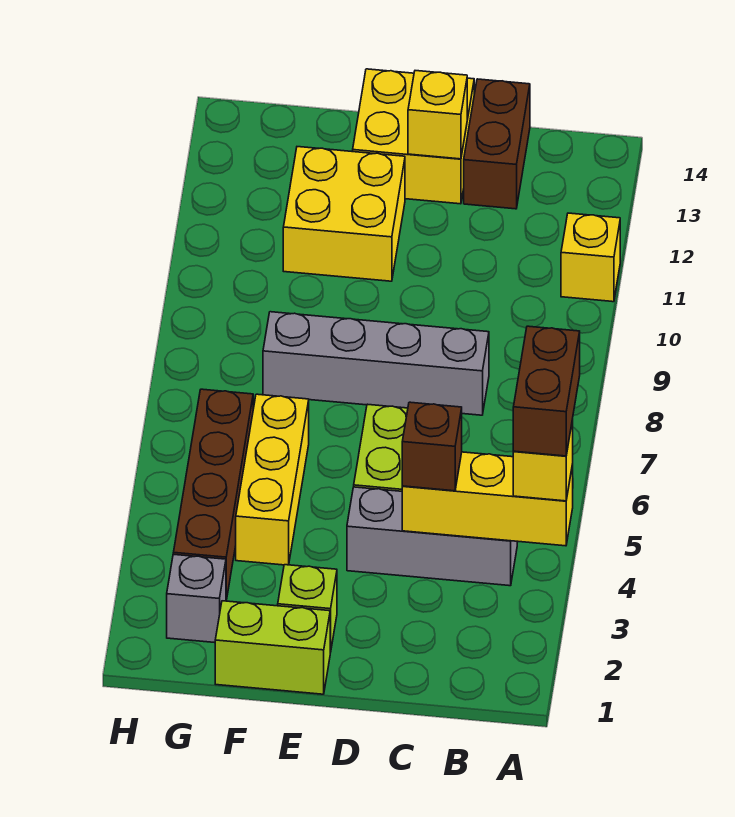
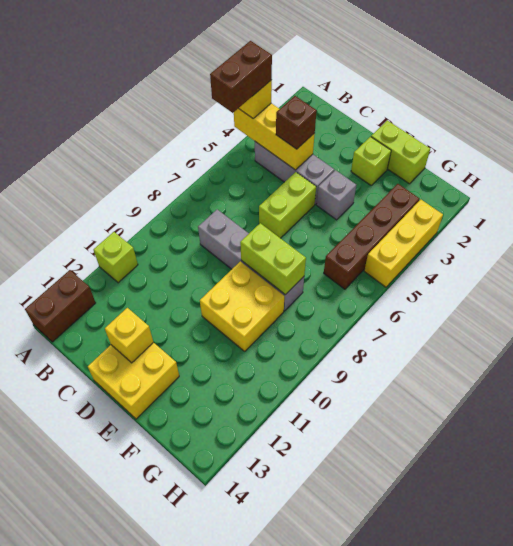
yellow brick A11 level 1 -> lime brick A11 level 1
brown brick C13:C14 level 1 -> brown brick A13:A14 level 1
none -> lime brick E8:F8 level 2
yellow brick E11:F12 level 1 -> yellow brick E9:F10 level 1
yellow brick F4:F6 level 1 -> yellow brick H3:H5 level 1
grey brick G2 level 1 -> grey brick E4 level 1

